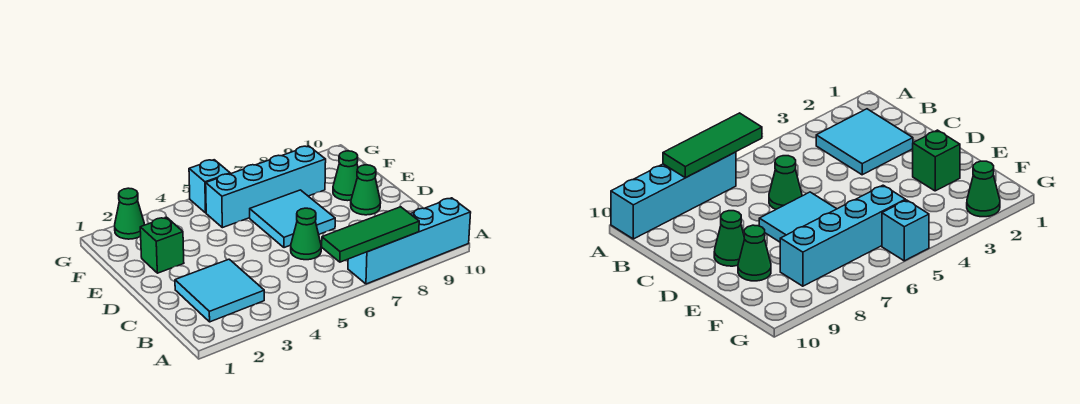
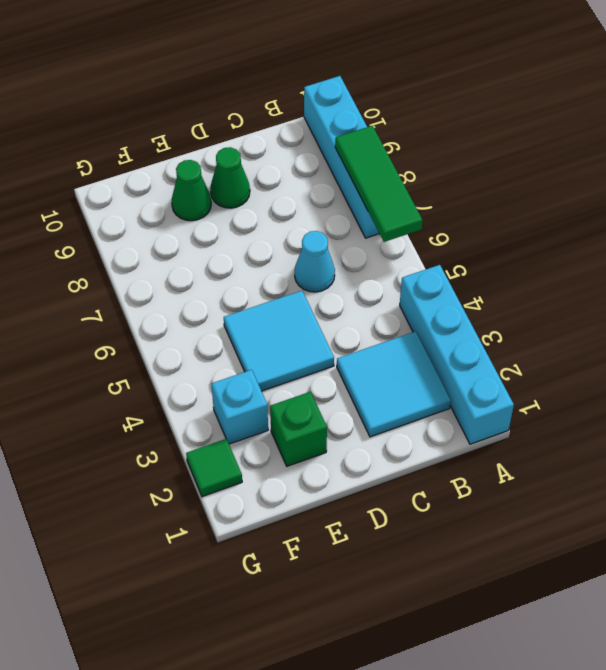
green cone C6 level 1 -> cyan cone C6 level 1
cyan tile D6:E7 level 1 -> cyan tile D4:E5 level 1
cyan brick F5:F8 level 1 -> cyan brick A1:A4 level 1
green cone G2 level 1 -> green tile G2 level 1
cyan brick G5 level 1 -> cyan brick F3 level 1

